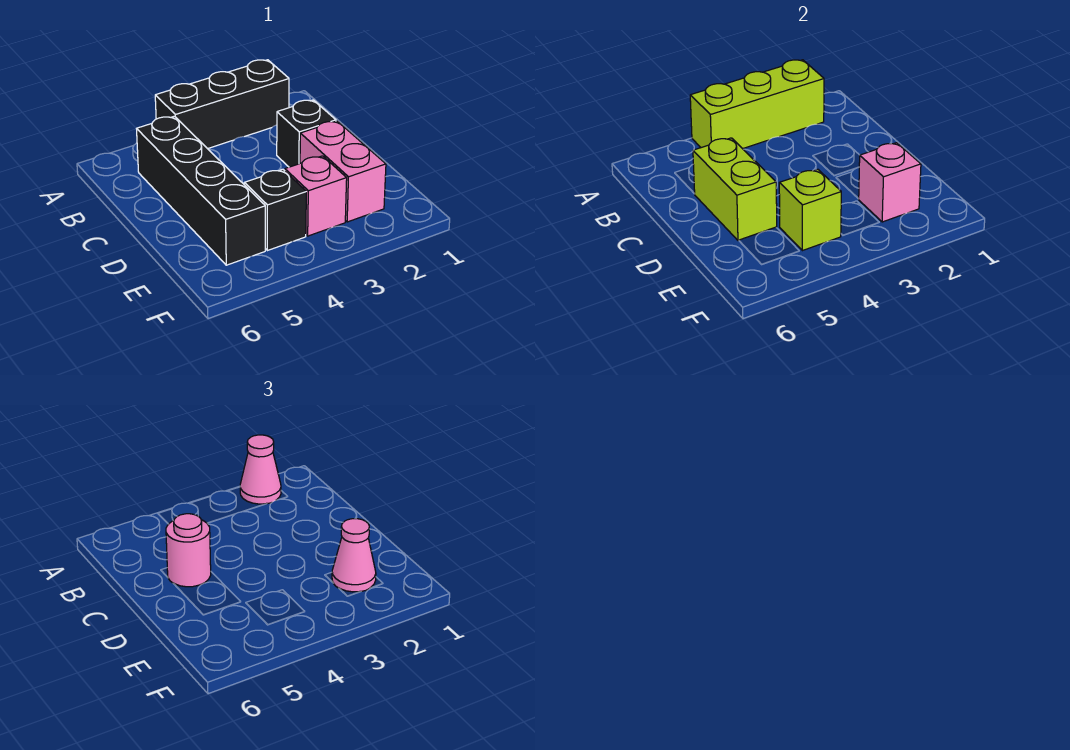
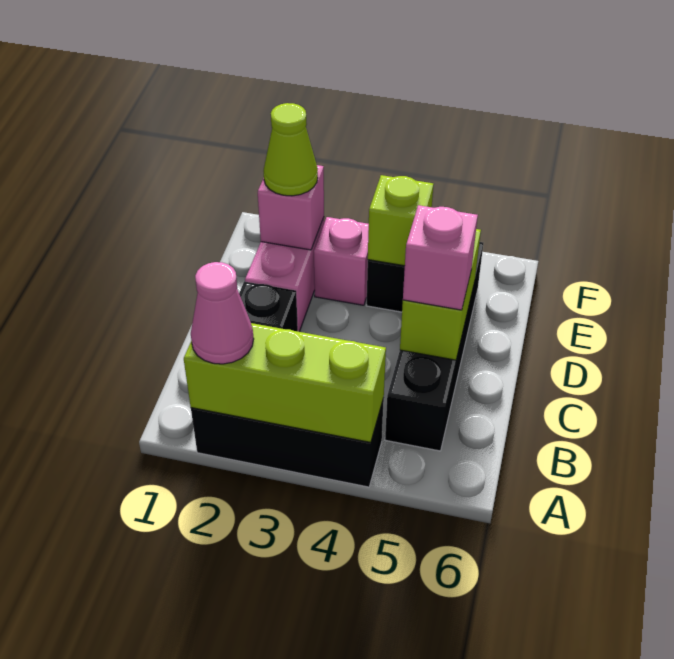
pink round brick C5 level 3 -> pink brick C5 level 3
pink cone E2 level 3 -> lime cone E2 level 3

